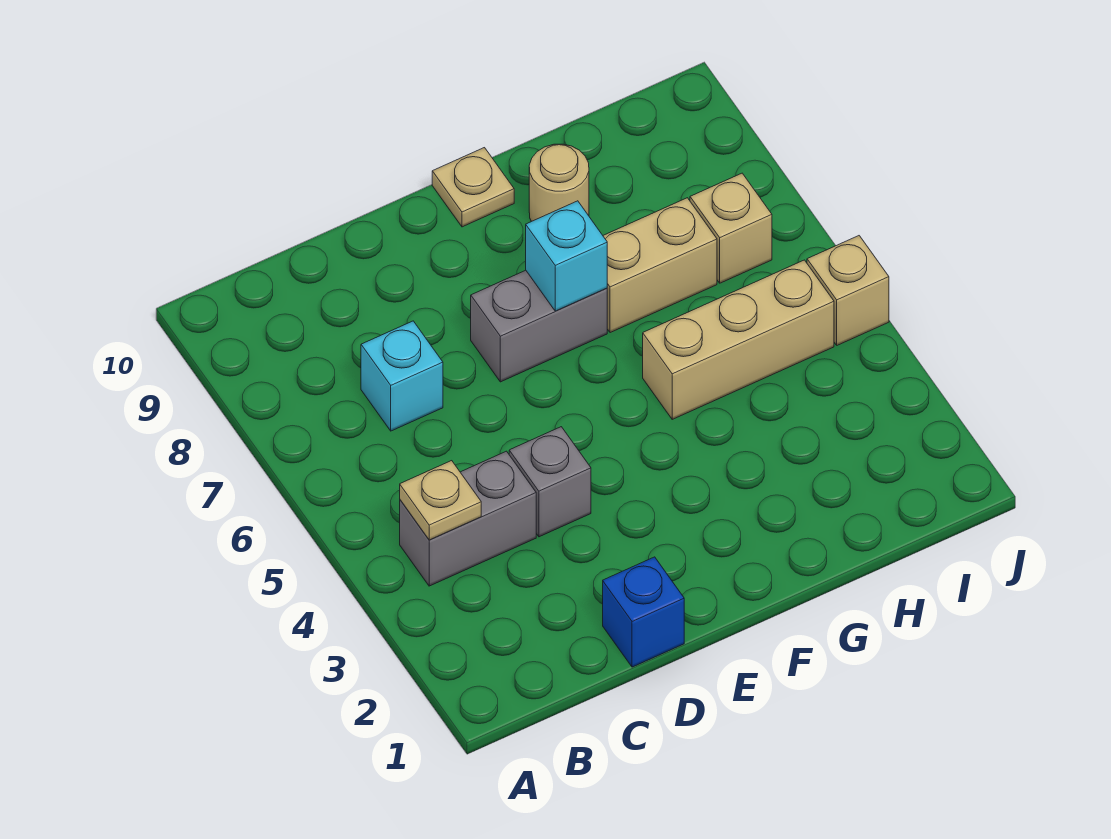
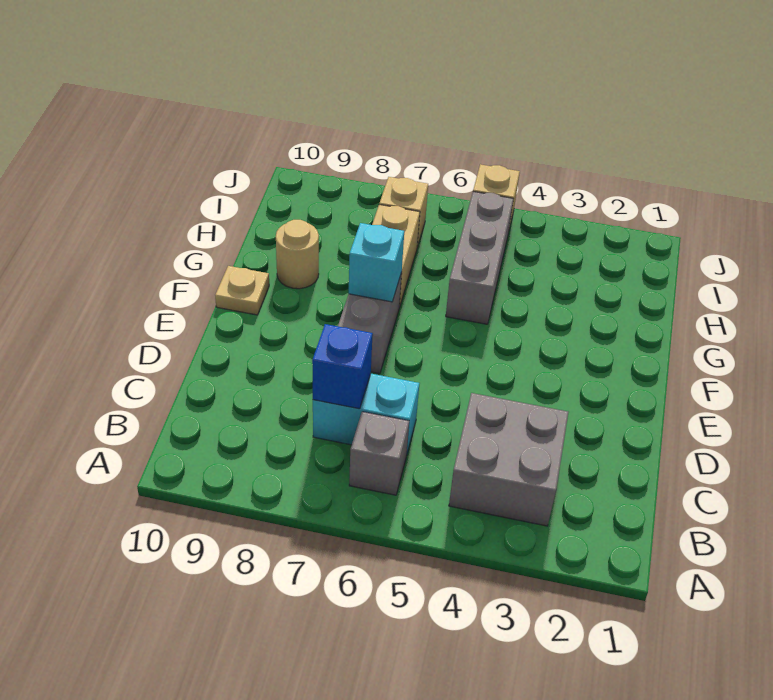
grey brick B4:C4 level 1 -> grey brick B3:C4 level 1
tan plate B4 level 2 -> none
cyan brick C7 level 1 -> cyan brick C6:C7 level 1
blue brick D1 level 1 -> blue brick C7 level 2
grey brick D4 level 1 -> grey brick B6 level 1
tan brick G5:I5 level 1 -> grey brick G5:I5 level 1

